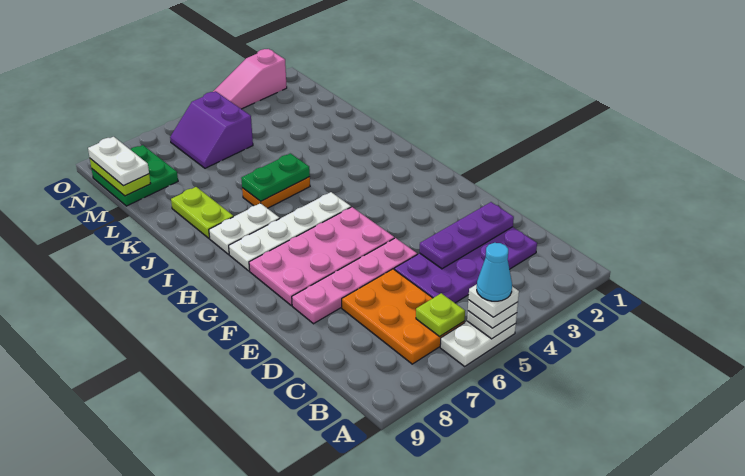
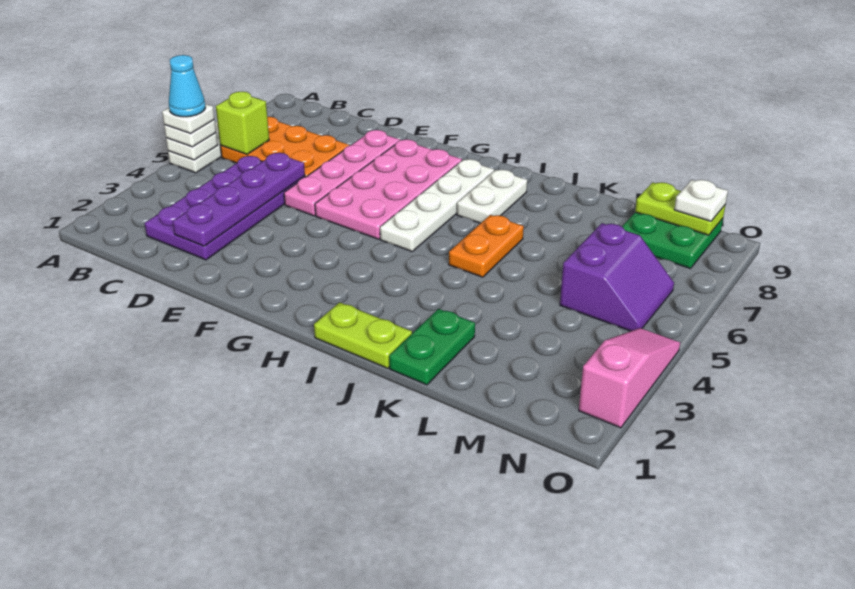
lime plate B6 level 2 -> lime brick B6 level 2
purple plate D2:D4 level 2 -> purple plate D2:D5 level 2
green plate J5:J6 level 2 -> green plate K1:K2 level 1
lime plate J8:K8 level 1 -> lime plate I1:J1 level 1
purple slope M5:N6 level 1 top 5 -> purple slope M5:N6 level 1 top M
white plate M9:N9 level 3 -> white plate N9 level 3

